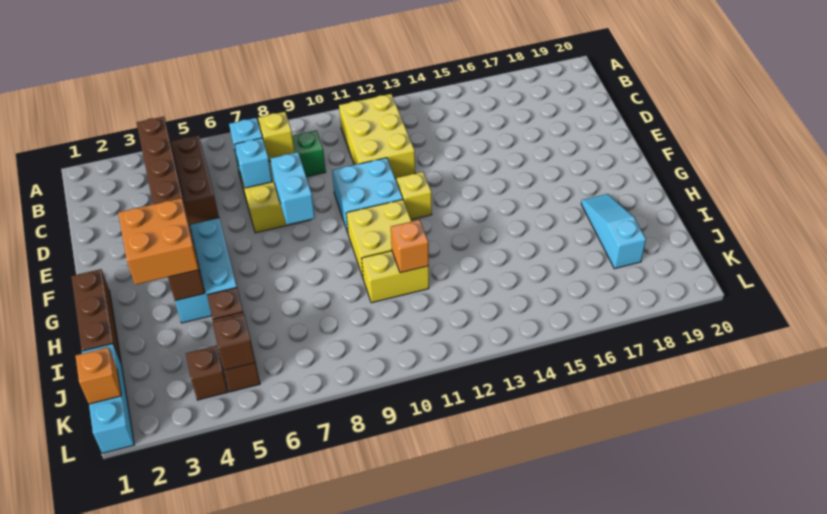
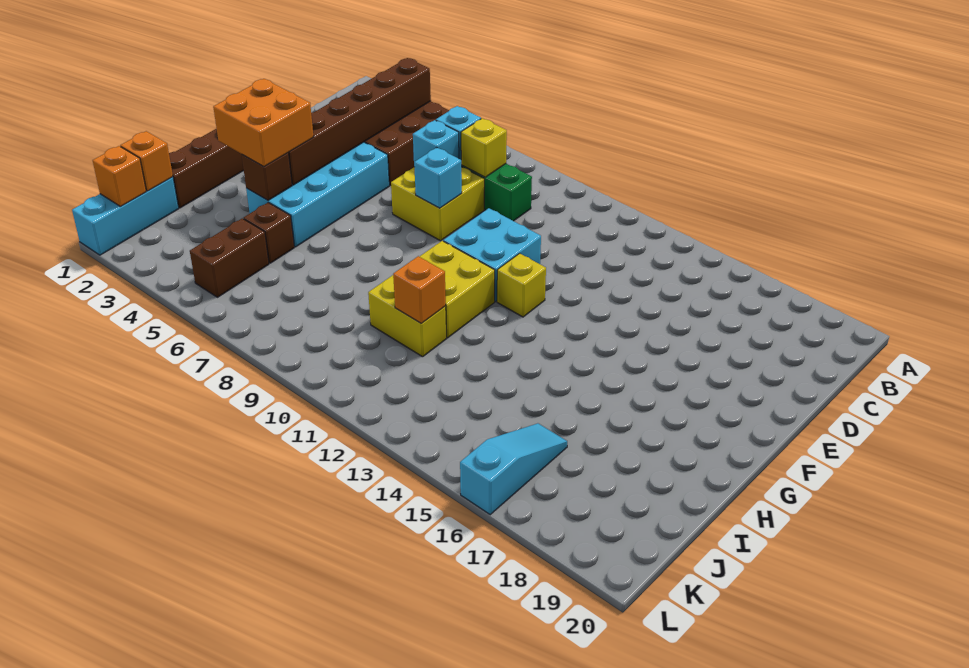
yellow brick B11:D12 level 1 -> none
cyan brick E8:F8 level 2 -> cyan brick E8 level 2
cyan brick F4:H5 level 1 -> cyan brick E4:H5 level 1
cyan slope H18:J18 level 1 top J -> cyan slope J16:L16 level 1 top L
none -> orange brick J1 level 2
brown brick K4 level 1 -> none
brown brick K5 level 2 -> none

